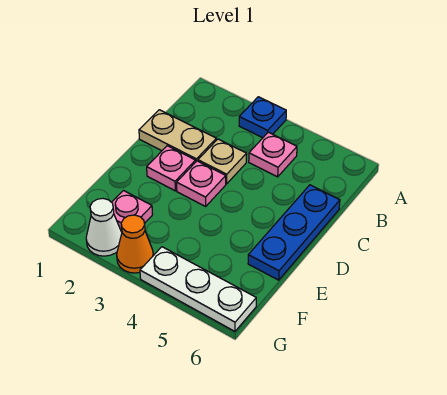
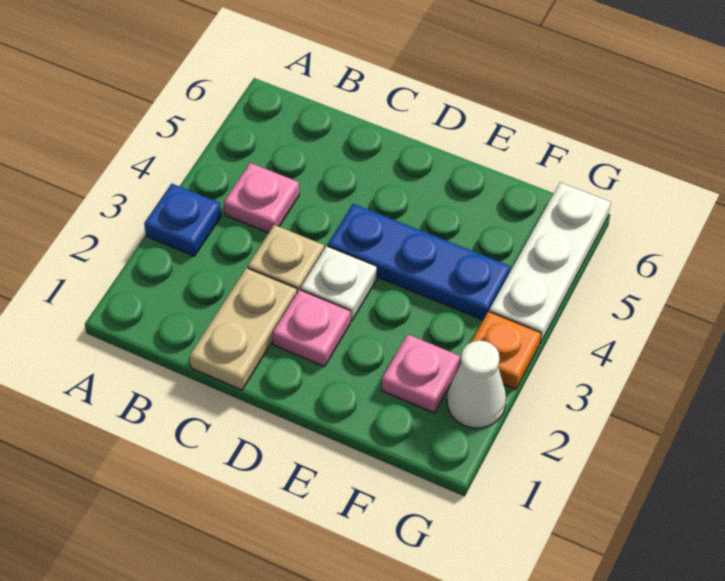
blue plate C6:E6 level 1 -> blue plate D4:F4 level 1
pink plate D3 level 1 -> white plate D3 level 1
orange cone G3 level 1 -> orange plate G3 level 1

